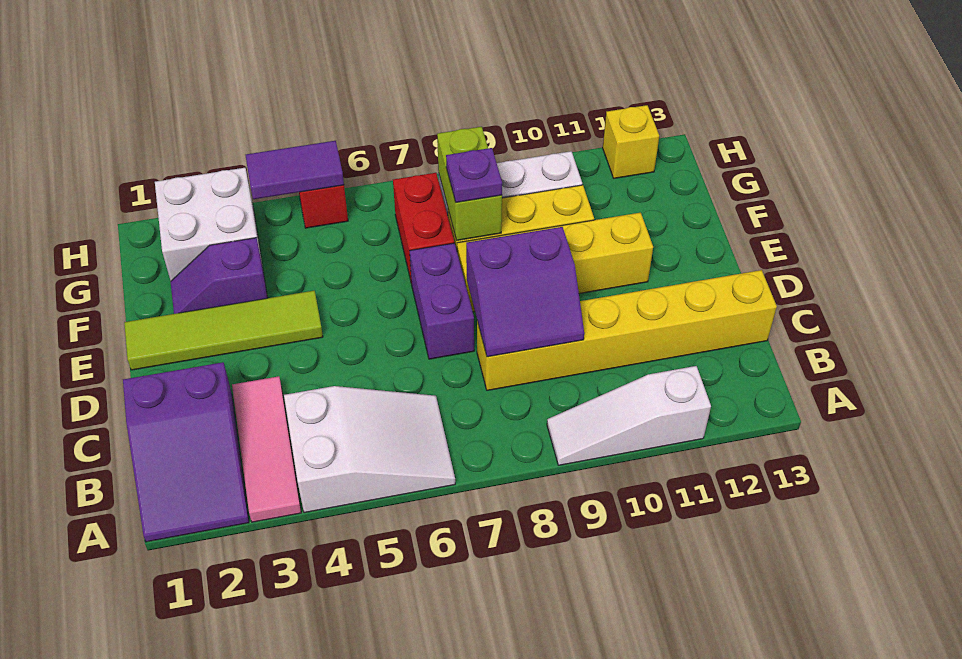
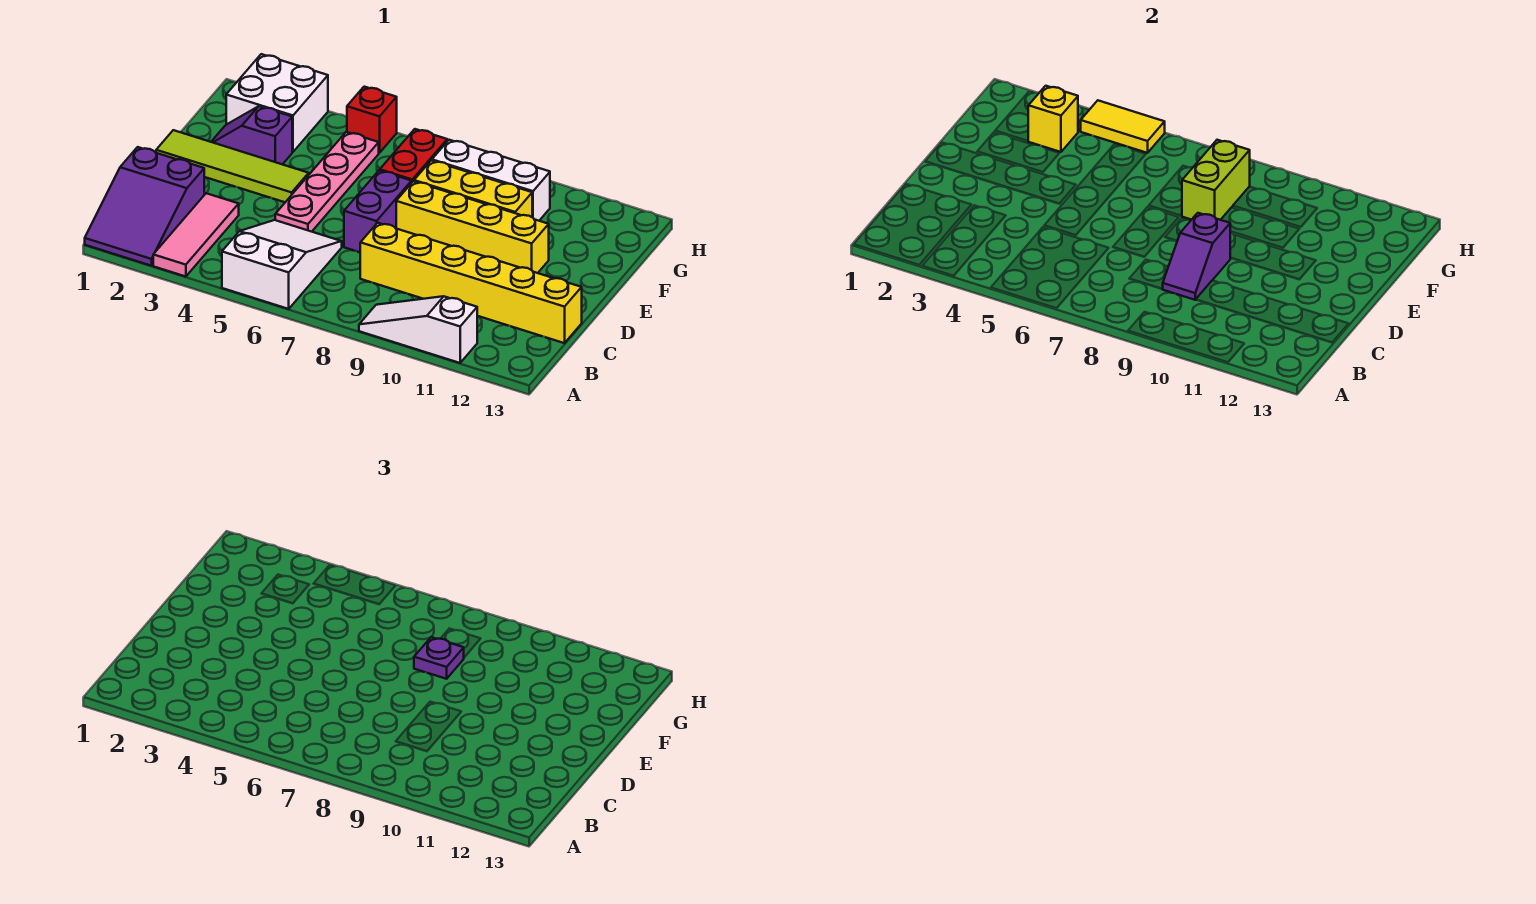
white slope A4:B6 level 1 top 4 -> white slope A5:C6 level 1 top A
purple slope C8:D9 level 2 top D -> purple slope C9:D9 level 2 top D
none -> pink plate D5:G5 level 1
purple tile H4:H5 level 2 -> yellow tile H4:H5 level 2
yellow brick H12 level 1 -> yellow brick G3 level 2

